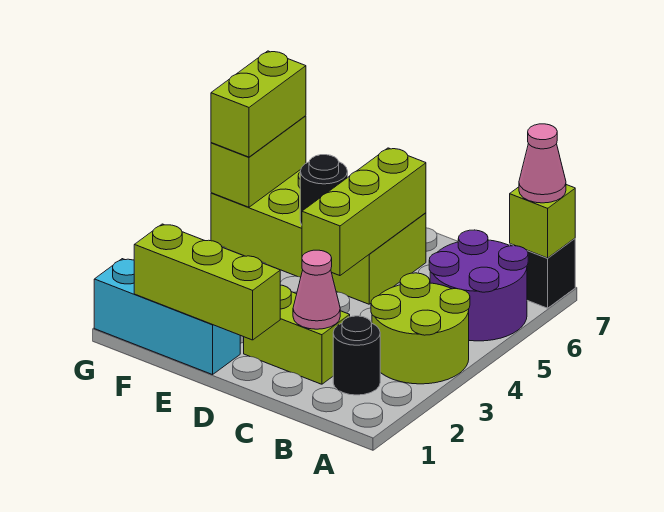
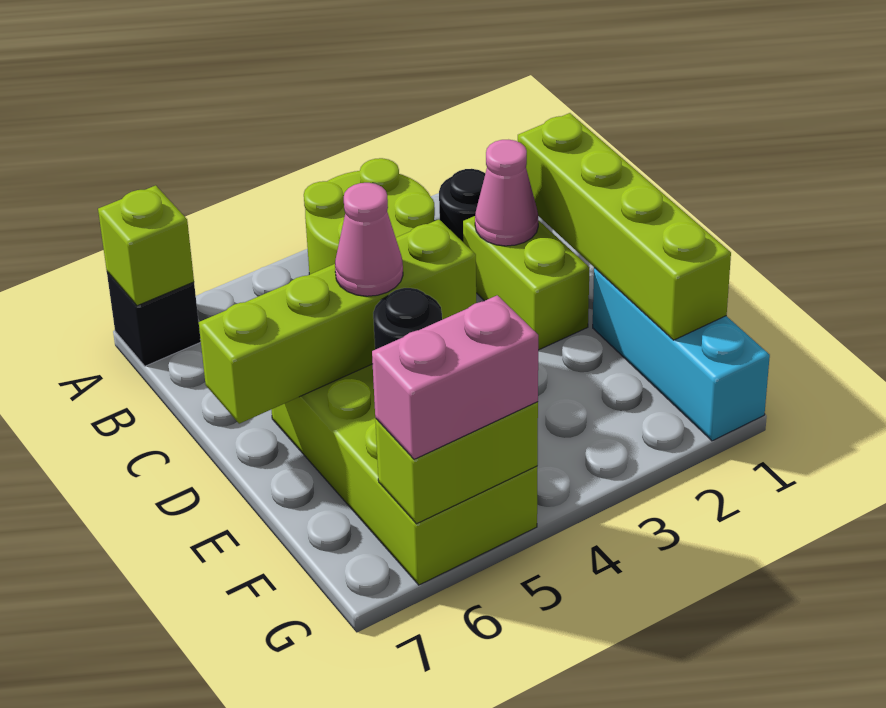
purple round brick A5:B6 level 1 -> none
pink cone A7 level 3 -> pink cone D5 level 3
lime brick D1:F1 level 2 -> lime brick C1:F1 level 2
lime brick D4:D6 level 2 -> lime brick D4:D7 level 2
lime brick G5:G6 level 3 -> pink brick G5:G6 level 3

